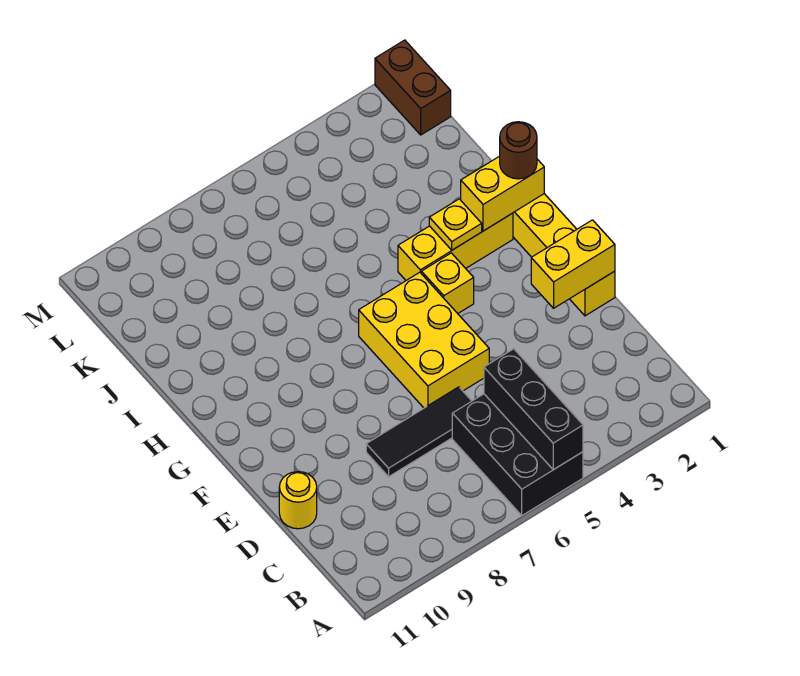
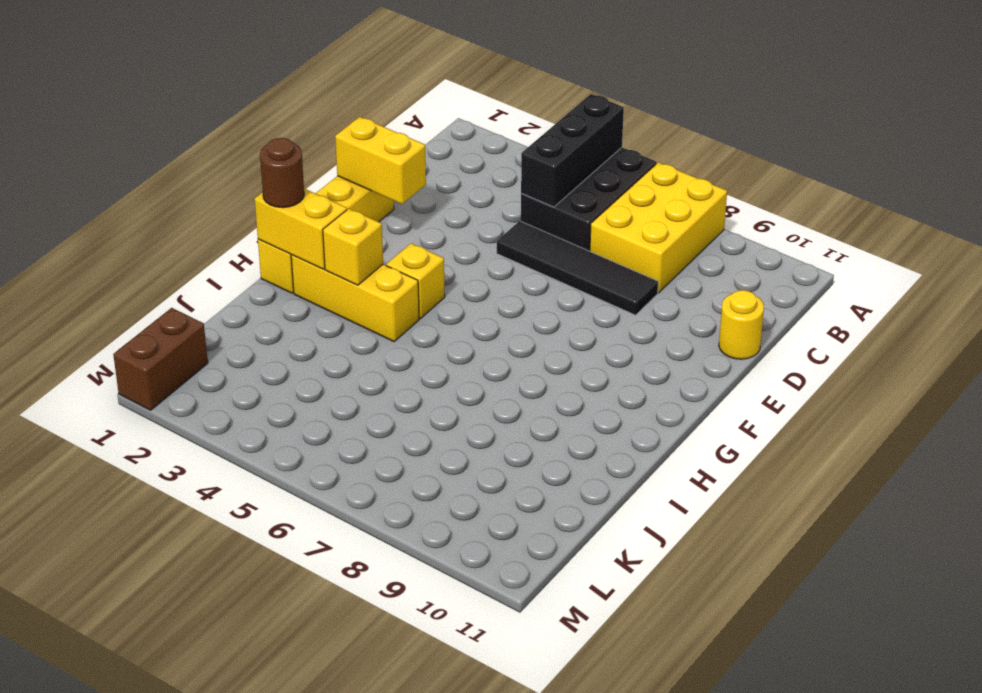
black tile D6:D8 level 1 -> black tile D5:D8 level 1
yellow brick E5:G6 level 1 -> yellow brick A7:C8 level 1
yellow plate H3 level 2 -> yellow brick H3 level 2

